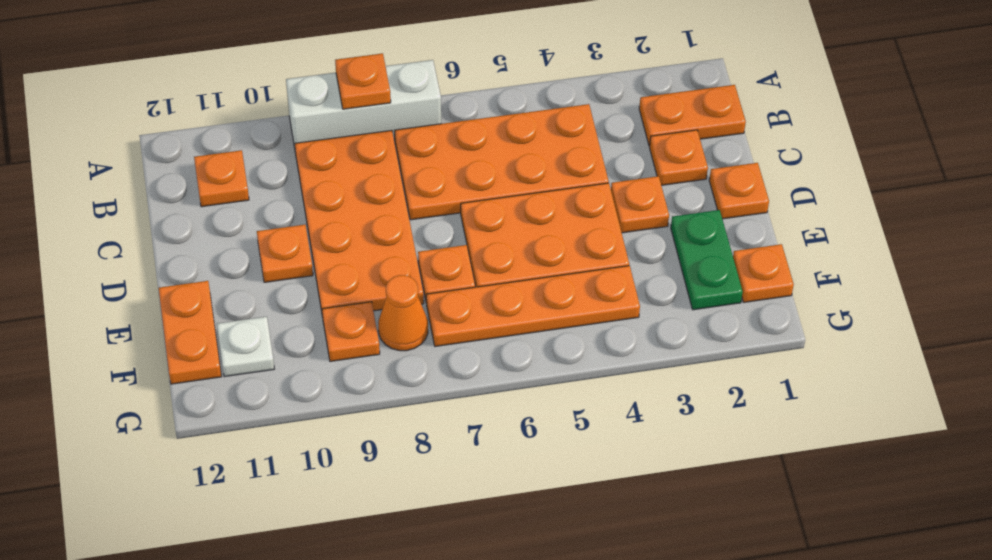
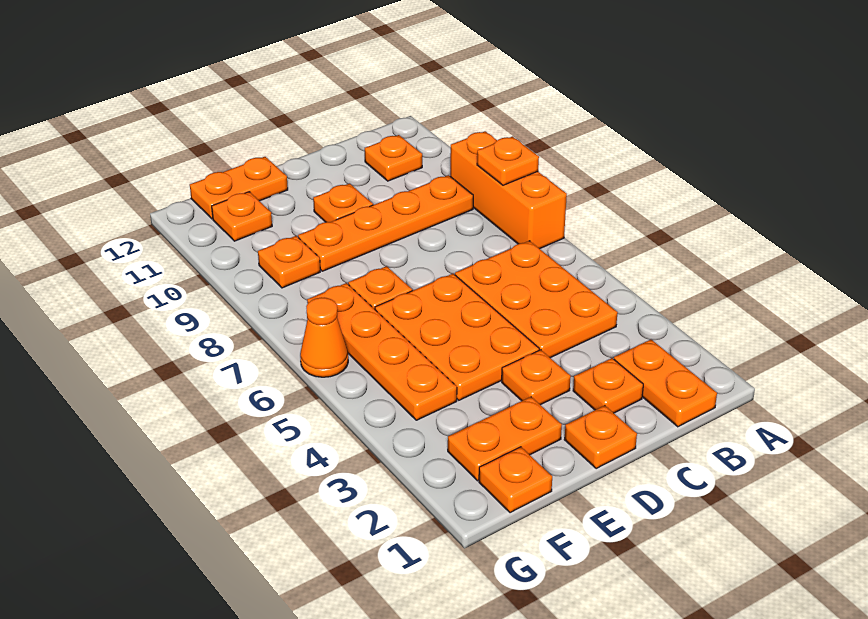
white brick A7:A9 level 1 -> orange brick A7:A9 level 1
orange plate B4:C7 level 1 -> orange plate B4:C6 level 1
orange plate B8:E9 level 1 -> orange plate B9:E9 level 1
green plate E2:F2 level 1 -> orange plate E2:F2 level 1
orange cone F8 level 1 -> orange cone G6 level 1
white plate F11 level 1 -> orange plate F11 level 1

